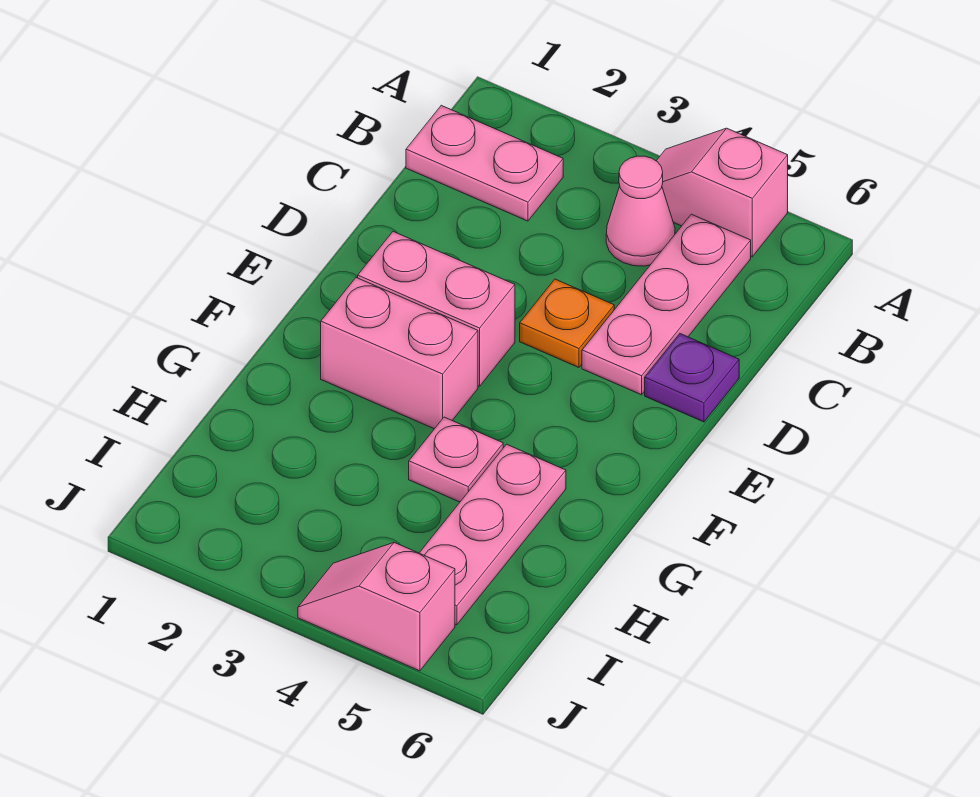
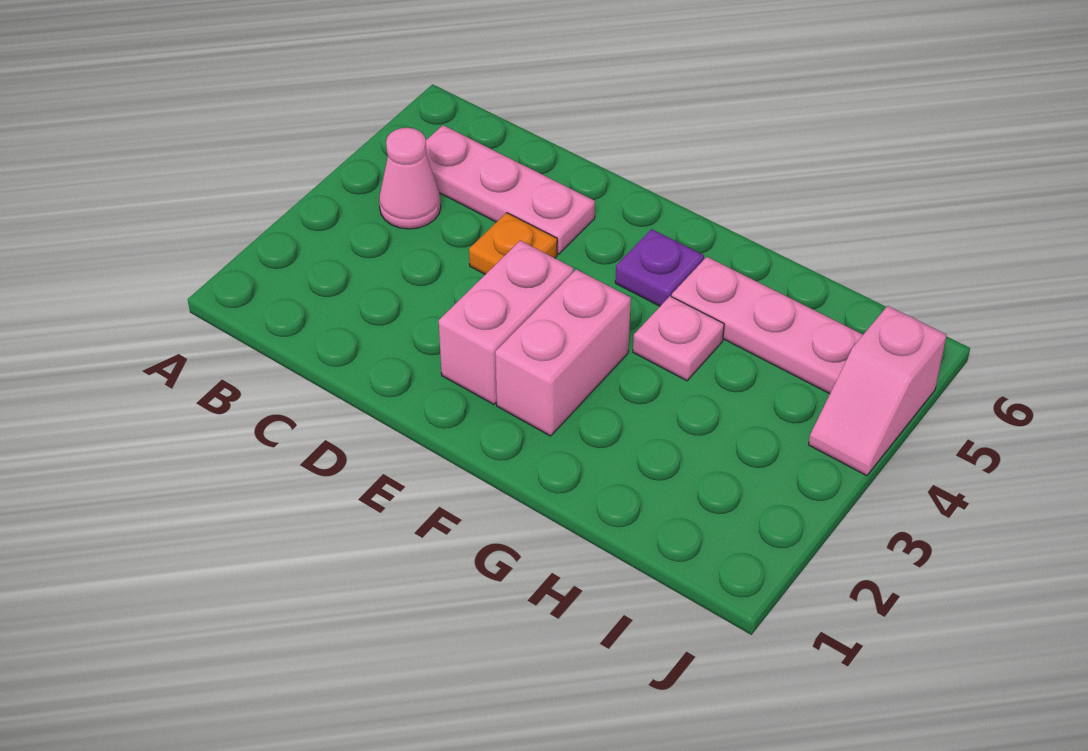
pink slope A4:A5 level 1 top 5 -> none
pink plate B1:B2 level 1 -> none
purple plate D6 level 1 -> purple plate F5 level 1

